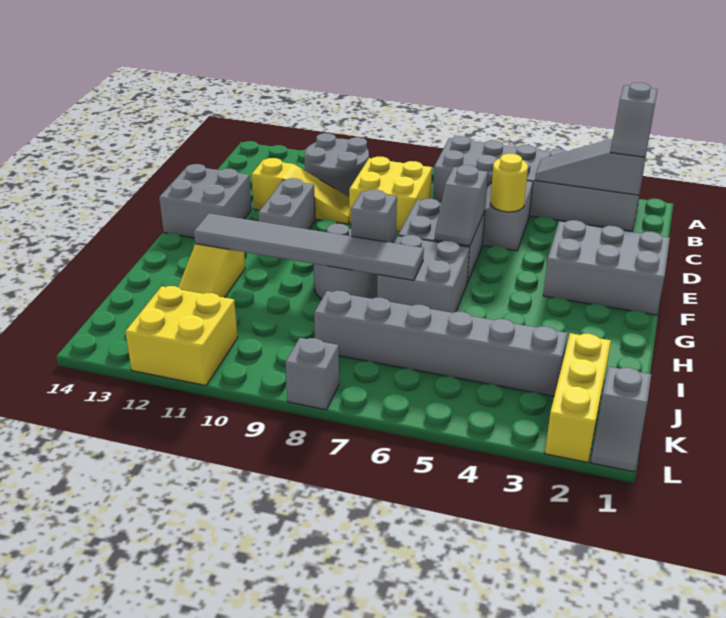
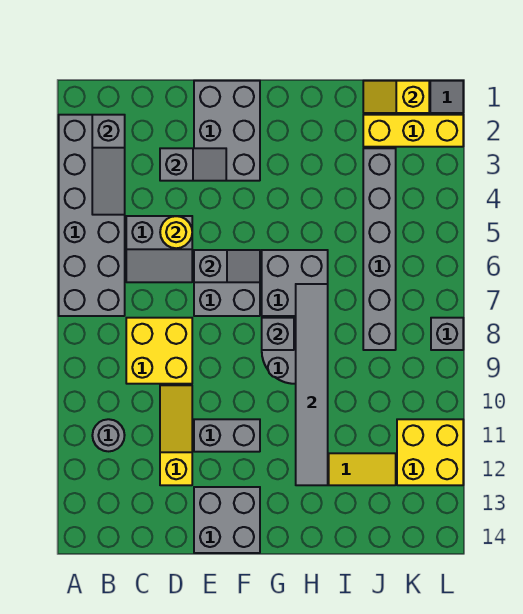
grey slope A2:B2 level 3 top A -> grey slope D3:E3 level 2 top D
grey round brick B10:C11 level 1 -> grey round brick B11 level 1
none -> yellow slope J1:K1 level 2 top K

